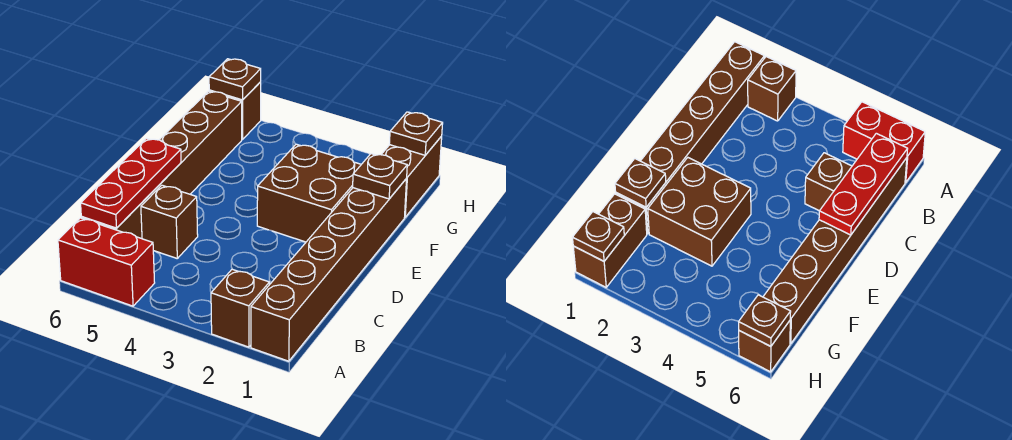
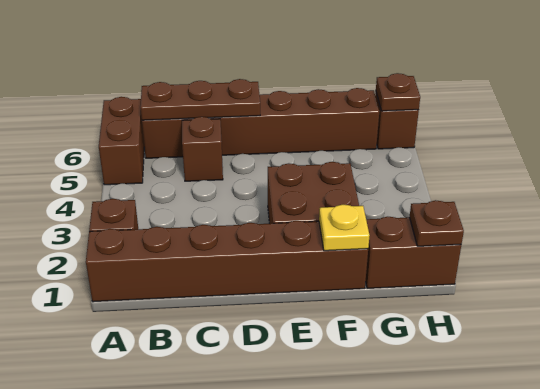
red brick A5:A6 level 1 -> brown brick A5:A6 level 1
red plate B6:D6 level 2 -> brown plate B6:D6 level 2
brown plate F1 level 2 -> yellow plate F1 level 2

